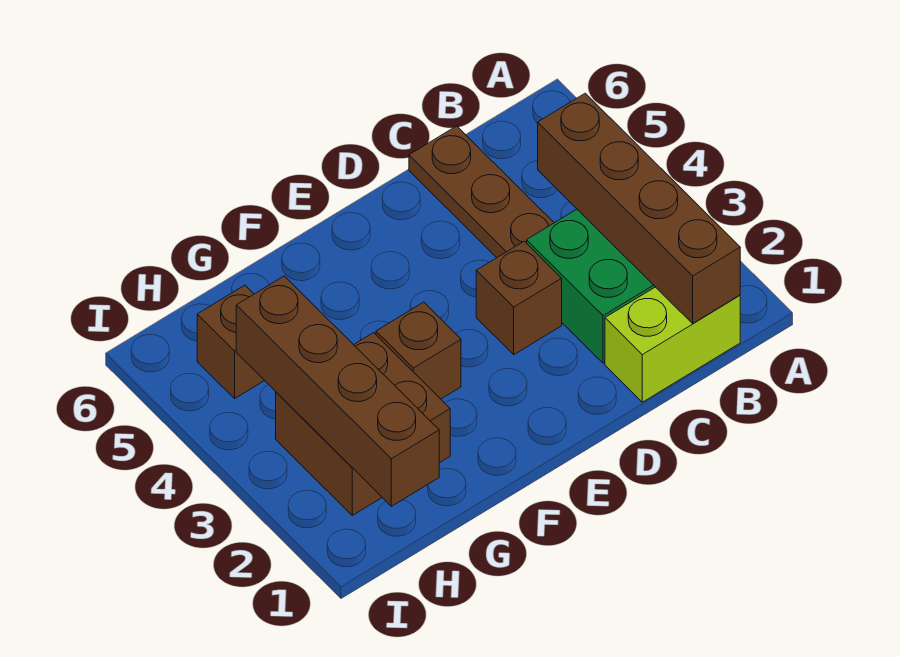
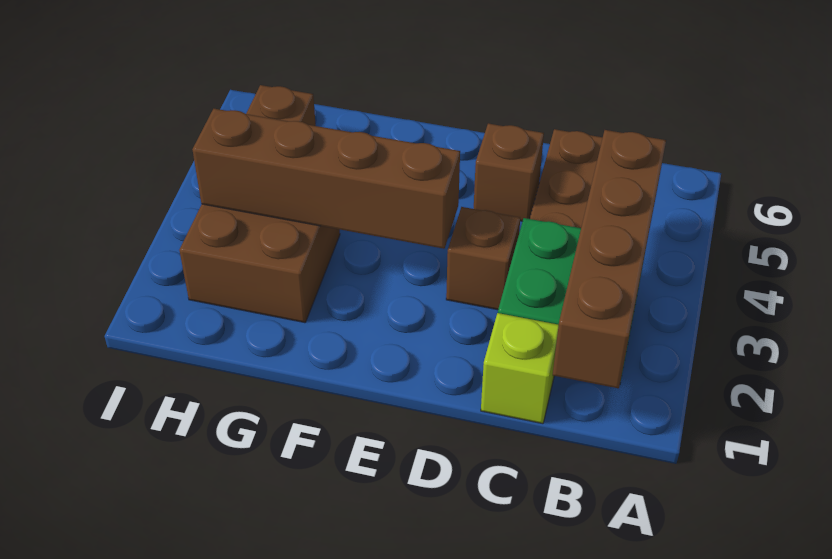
lime brick B1:C1 level 1 -> lime brick C1 level 1
brown brick F3 level 1 -> brown brick D5 level 1
brown brick H1:H4 level 2 -> brown brick E3:H3 level 2

